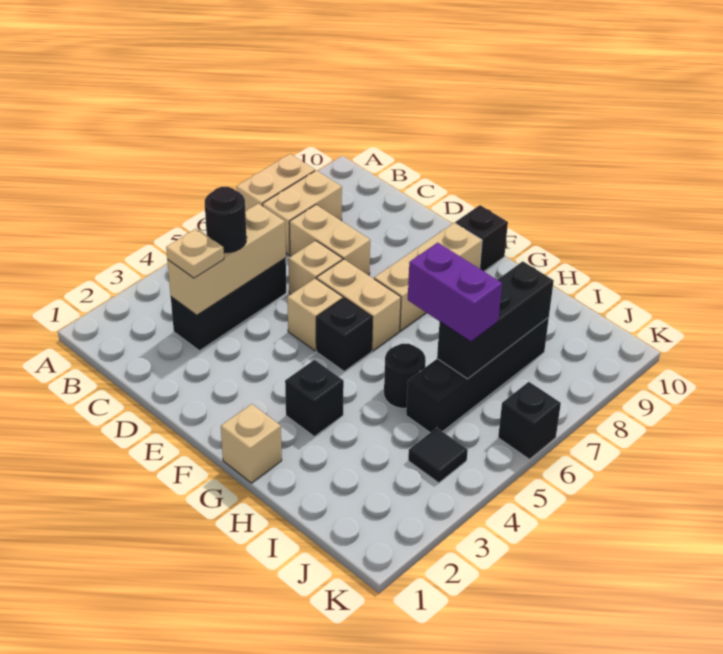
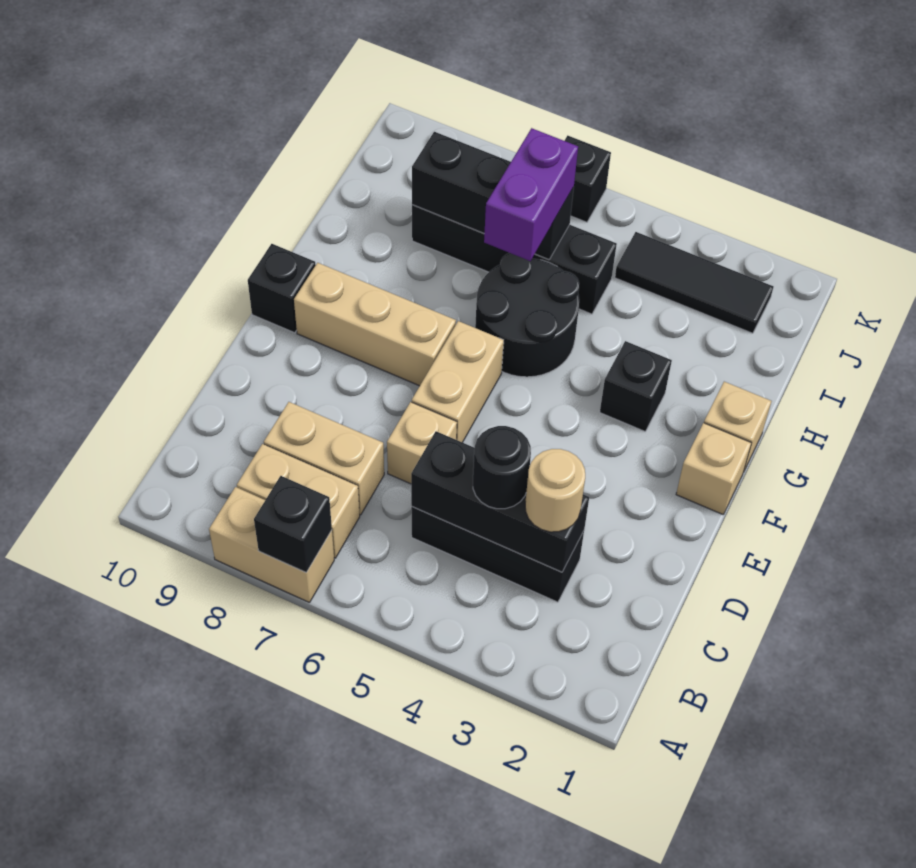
tan brick C3:C5 level 2 -> black brick C3:C5 level 2
tan plate C3 level 3 -> tan round brick C3 level 3
tan brick C7:D7 level 1 -> tan brick C7:C8 level 1
tan brick E5 level 1 -> tan brick F1 level 1
black brick F5 level 1 -> black brick A7 level 2
black round brick H5 level 1 -> black round brick G5:H6 level 1
black tile J4 level 1 -> black tile J2:J4 level 1

